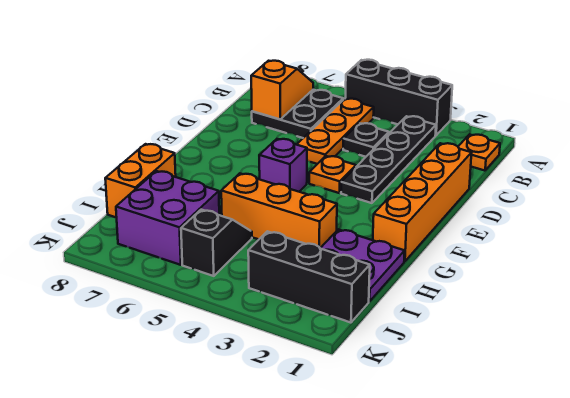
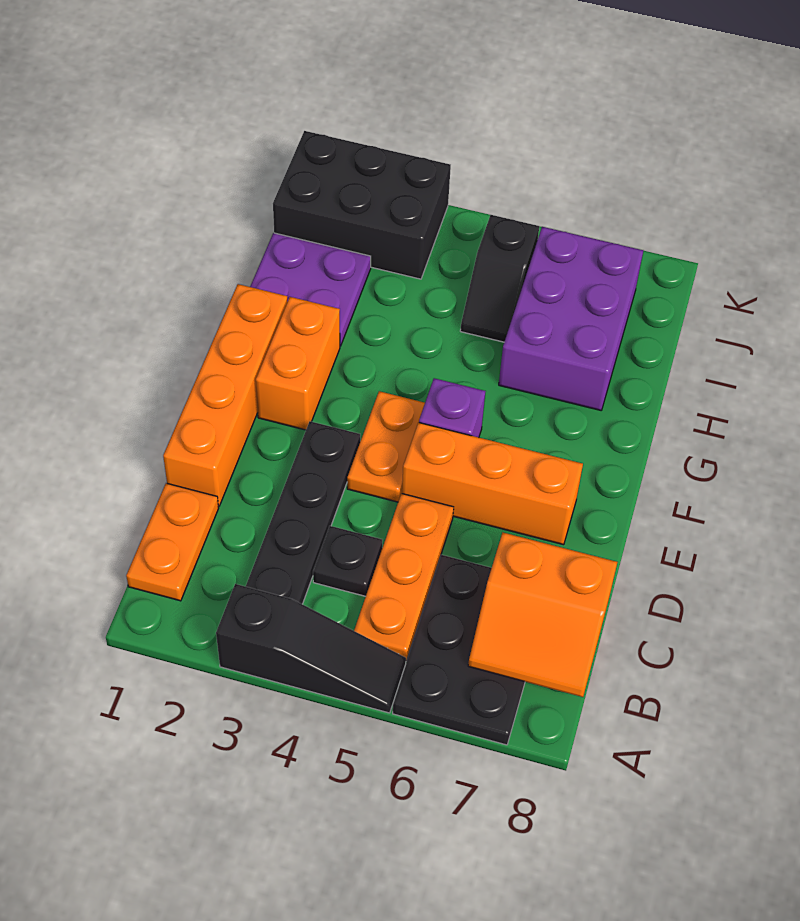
black brick A3:A5 level 1 -> black slope A3:A5 level 1 top 3
orange plate B1 level 1 -> orange plate B1:C1 level 1
black plate B6:C7 level 1 -> black plate A6:C7 level 1
orange slope B7:C7 level 2 top C -> orange slope B7:C8 level 2 top C
orange plate E4 level 1 -> orange plate E4:F4 level 1
orange brick H3:H5 level 1 -> orange brick E5:E7 level 1
orange brick H8:I8 level 1 -> orange brick F2:G2 level 1
purple brick I6:J7 level 1 -> purple brick H6:J7 level 1
black brick J1:J3 level 1 -> black brick J1:K3 level 1

